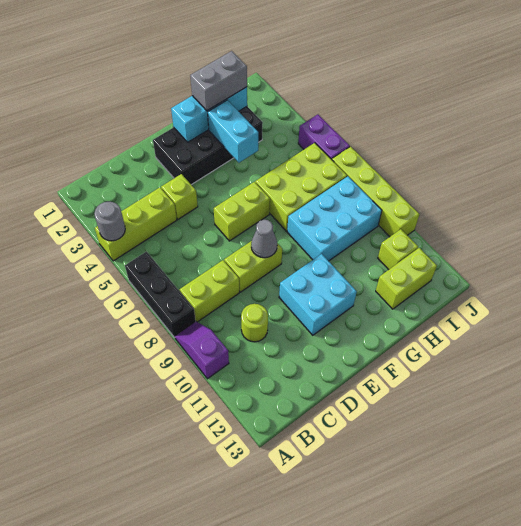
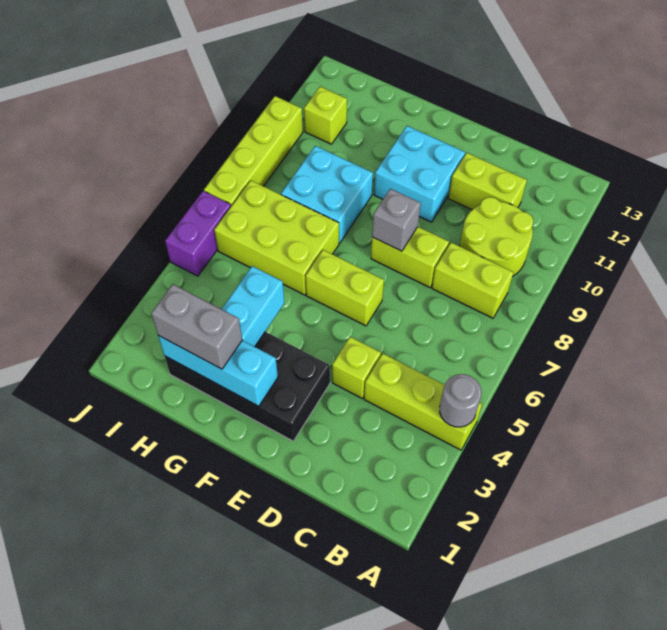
black brick A6:A8 level 1 -> none
purple slope A9:A10 level 1 top 10 -> none
lime round brick C10 level 1 -> lime round brick B9:C10 level 1
grey cone E8 level 2 -> grey brick E8 level 2
cyan brick G8:I9 level 1 -> cyan brick G8:H9 level 1
lime brick H12:I12 level 1 -> lime brick C11:D11 level 1

